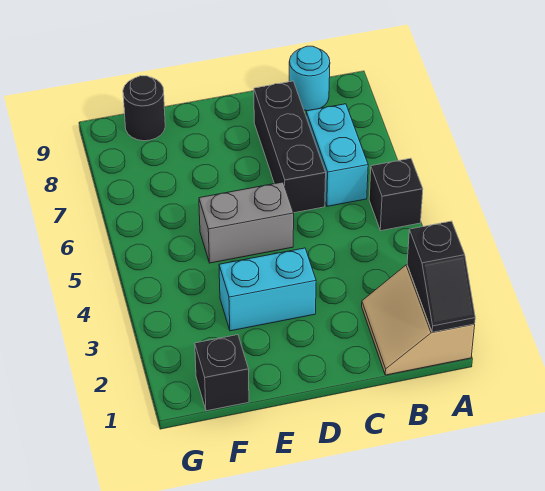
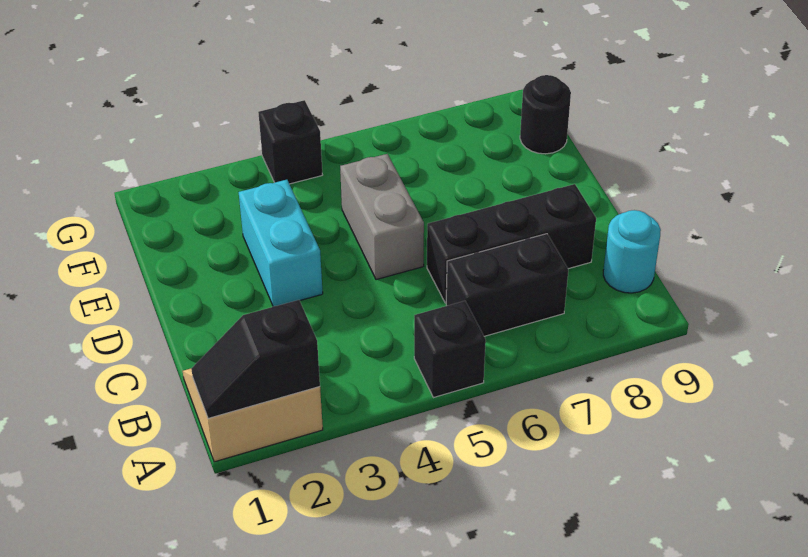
cyan brick B6:B7 level 1 -> black brick B6:B7 level 1
black brick F1 level 1 -> black brick G4 level 1

